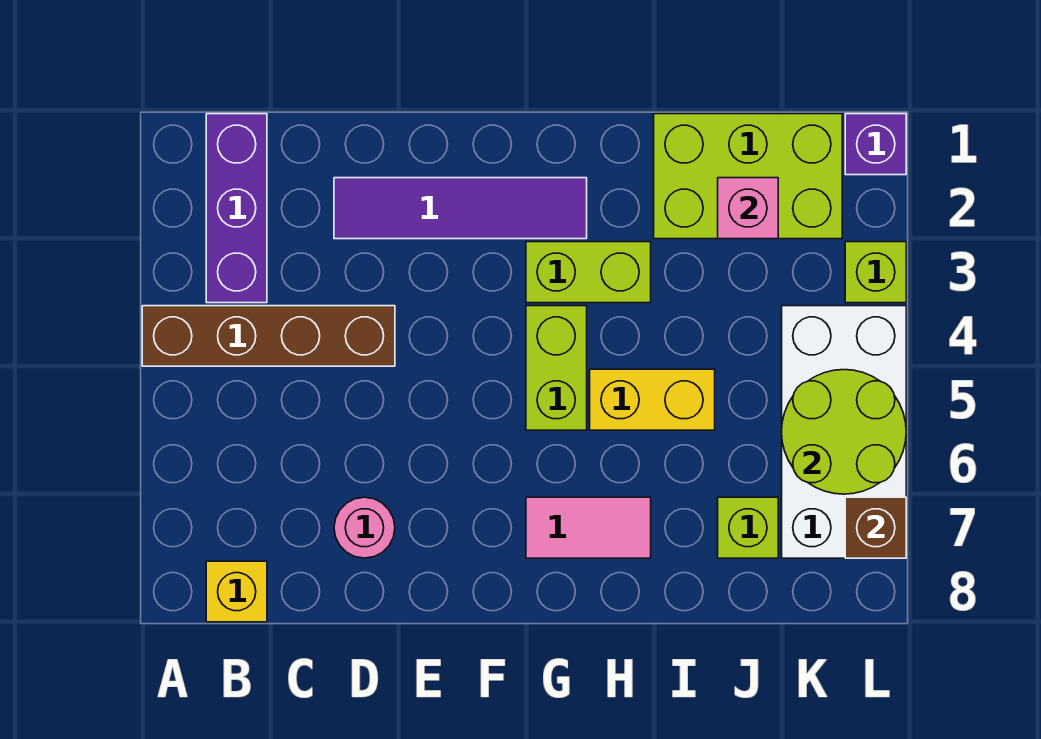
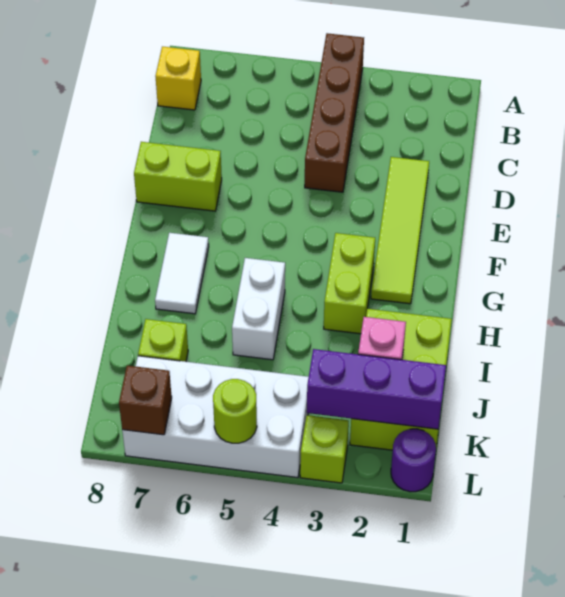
purple brick B1:B3 level 1 -> purple brick K1:K3 level 2
purple tile D2:G2 level 1 -> lime tile D2:G2 level 1
pink round brick D7 level 1 -> none
lime brick G4:G5 level 1 -> lime brick E7:E8 level 1
pink tile G7:H7 level 1 -> white tile G7:H7 level 1
yellow brick H5:I5 level 1 -> white brick H5:I5 level 1
lime round brick K5:L6 level 2 -> lime round brick L5 level 2
purple brick L1 level 1 -> purple round brick L1 level 1

